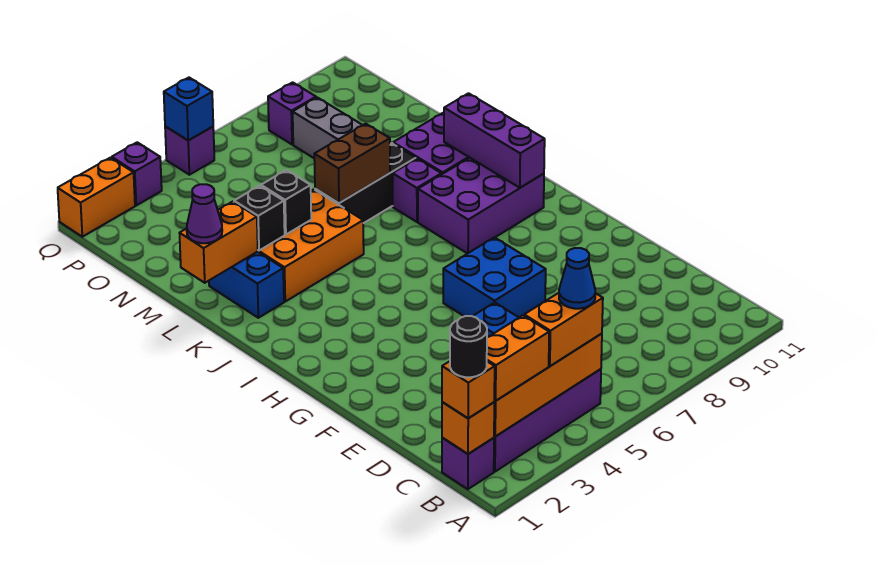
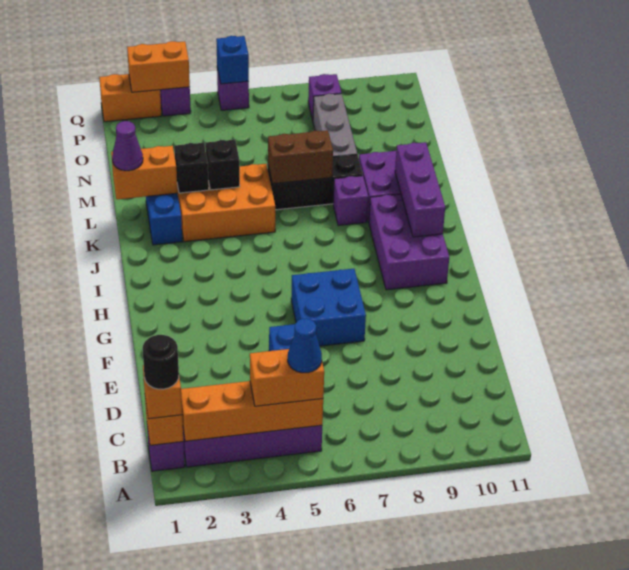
orange brick B2:B3 level 3 -> orange brick Q2:Q3 level 2
purple brick I8:J10 level 1 -> purple brick H9:J10 level 1

